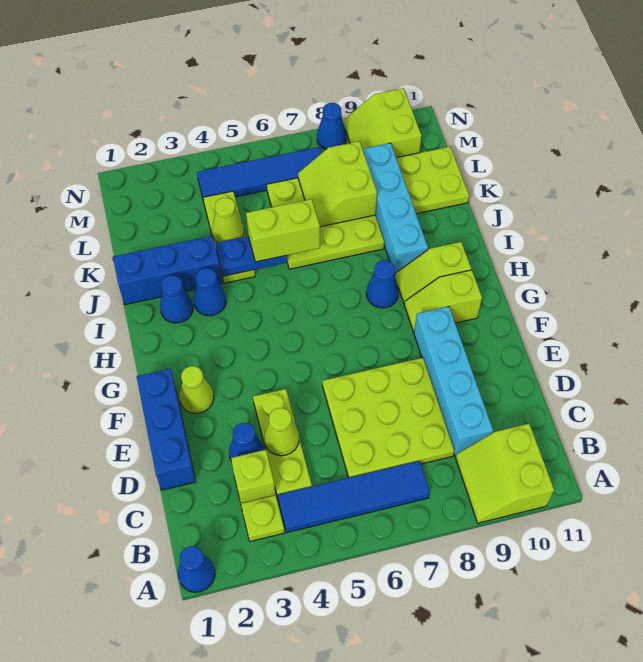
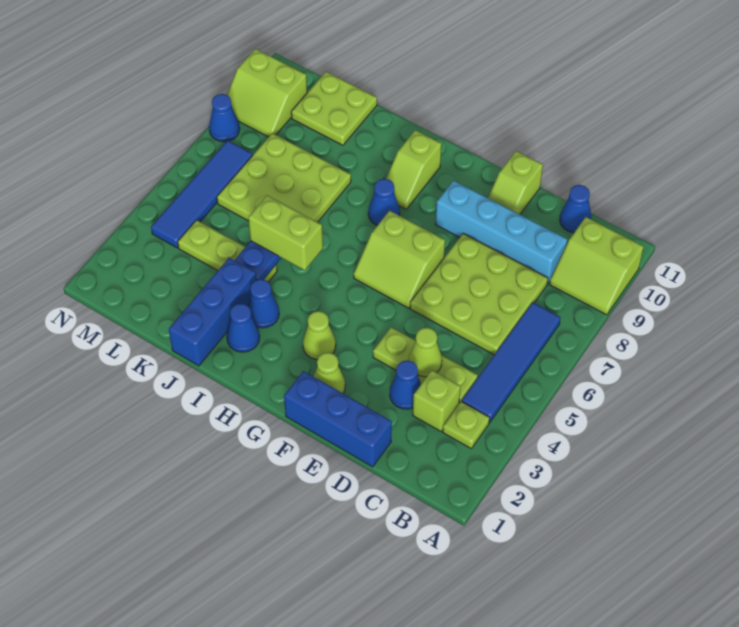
blue cone A1 level 1 -> blue cone C11 level 1
lime slope G9:G10 level 1 top 10 -> lime slope E10:E11 level 1 top 11
cyan brick I9:L9 level 1 -> none
lime brick J5:J6 level 3 -> lime brick I5:J5 level 3
lime cone K4 level 2 -> lime cone G3 level 1
lime slope K7:L8 level 2 top 8 -> lime slope F6:G7 level 1 top 7

